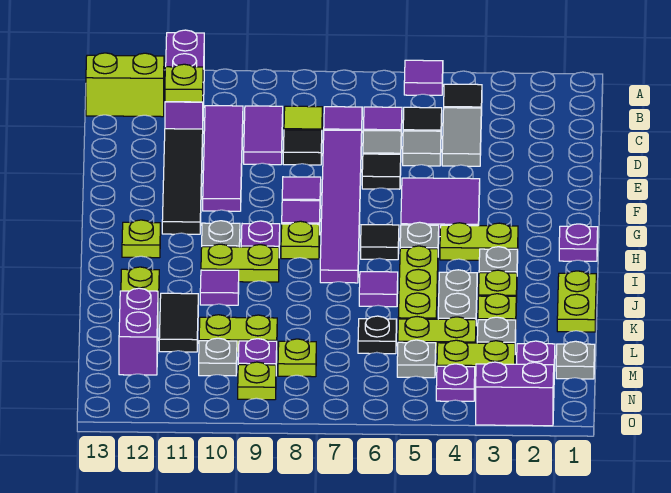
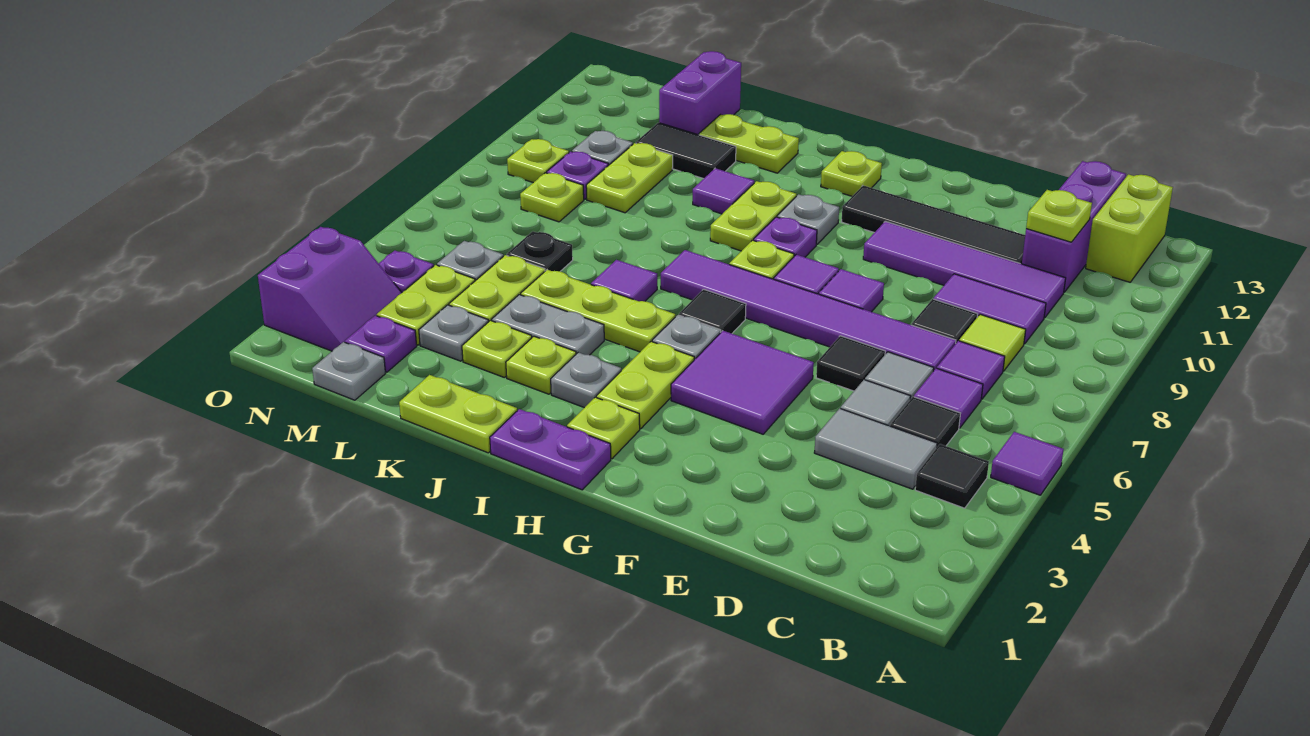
purple brick A11:C11 level 1 -> purple brick C11:C13 level 1
purple plate H1 level 1 -> purple plate H1:I1 level 1
none -> lime plate H2 level 1
purple brick L12:M12 level 1 -> purple brick L12:L13 level 1

